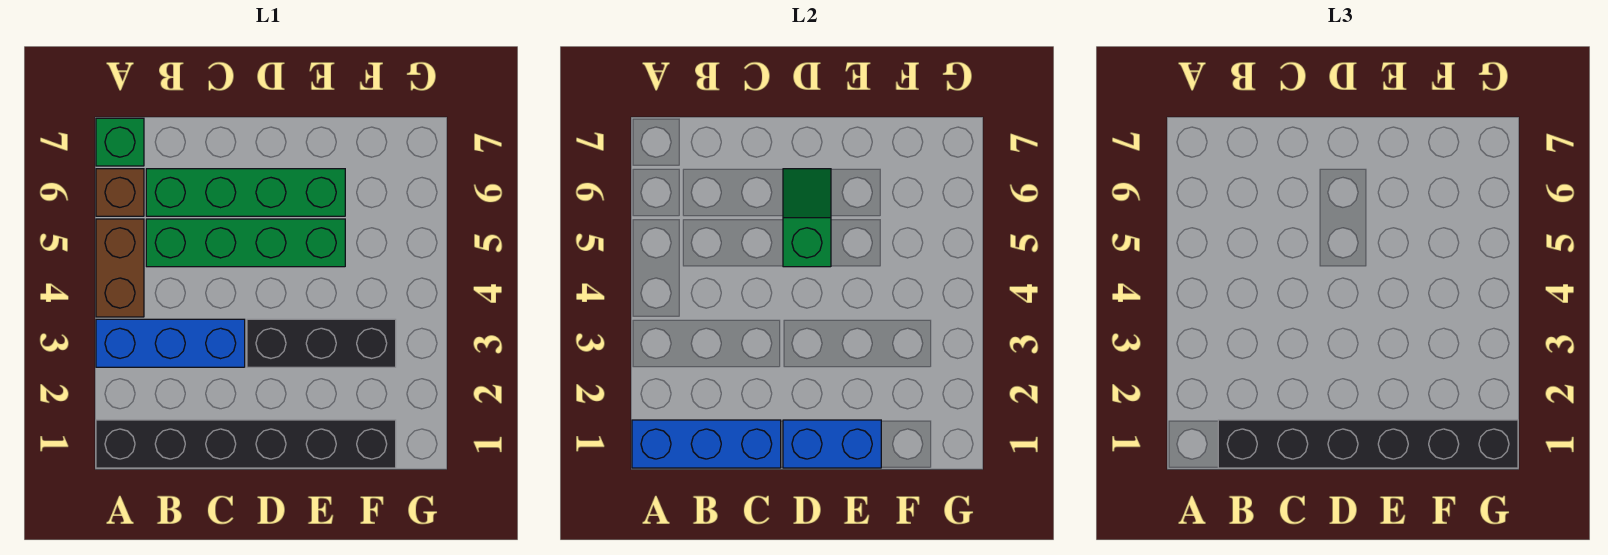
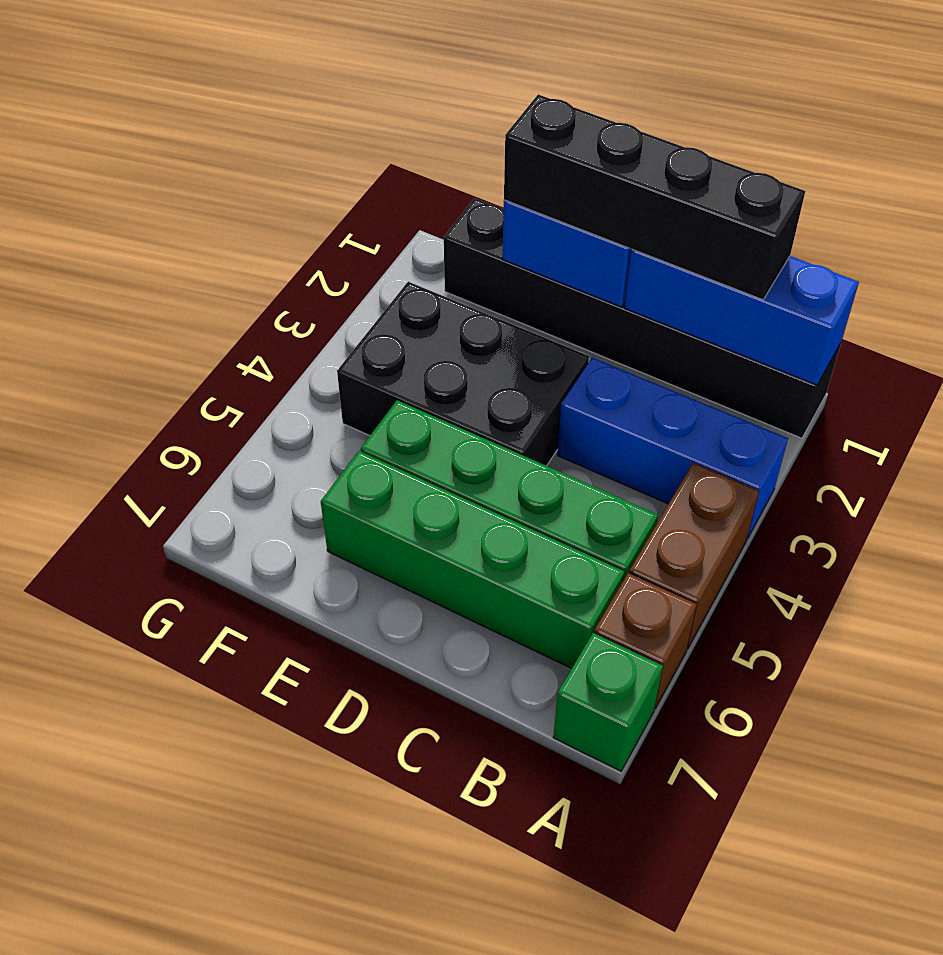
black brick B1:G1 level 3 -> black brick B1:E1 level 3
black brick D3:F3 level 1 -> black brick D3:F4 level 1
green slope D5:D6 level 2 top 5 -> none

